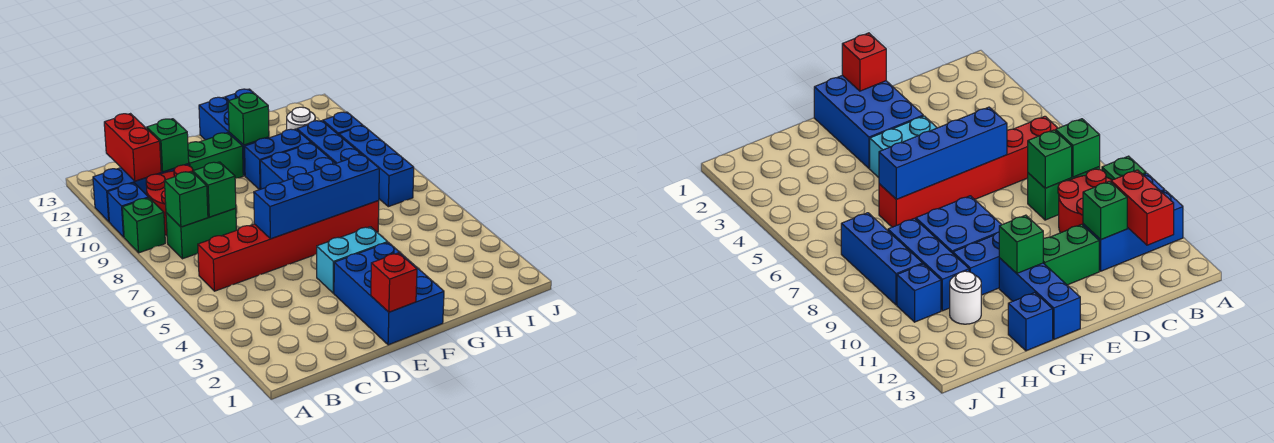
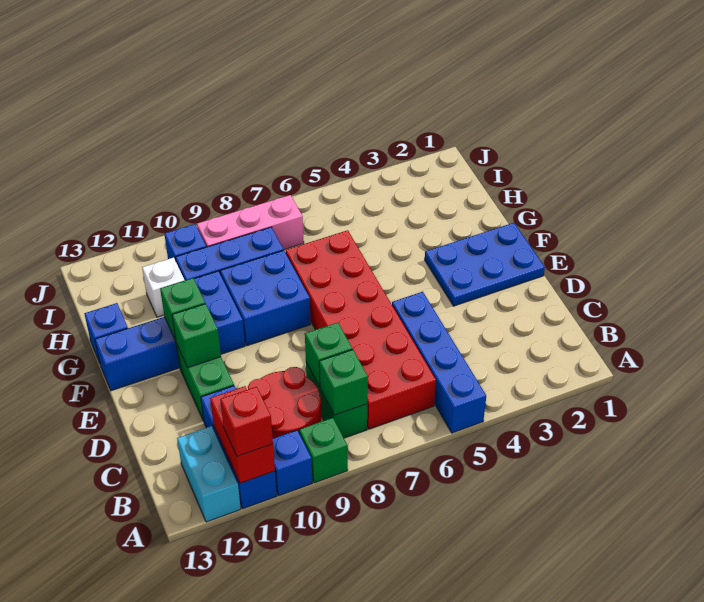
red brick B6:G6 level 1 -> red brick B6:G7 level 1
red brick B11:B12 level 2 -> red brick A11:B11 level 2
green brick C11 level 2 -> green brick E11 level 2
blue brick D6:G6 level 2 -> blue brick A5:D5 level 1
blue brick E1:F3 level 1 -> blue plate E1:F3 level 1
red brick E1 level 2 -> red brick A11 level 3
cyan brick E4:F4 level 1 -> cyan brick A12:B12 level 1
white round brick H11 level 1 -> white brick H11 level 1
blue brick I7:I9 level 1 -> pink brick I7:I9 level 1

